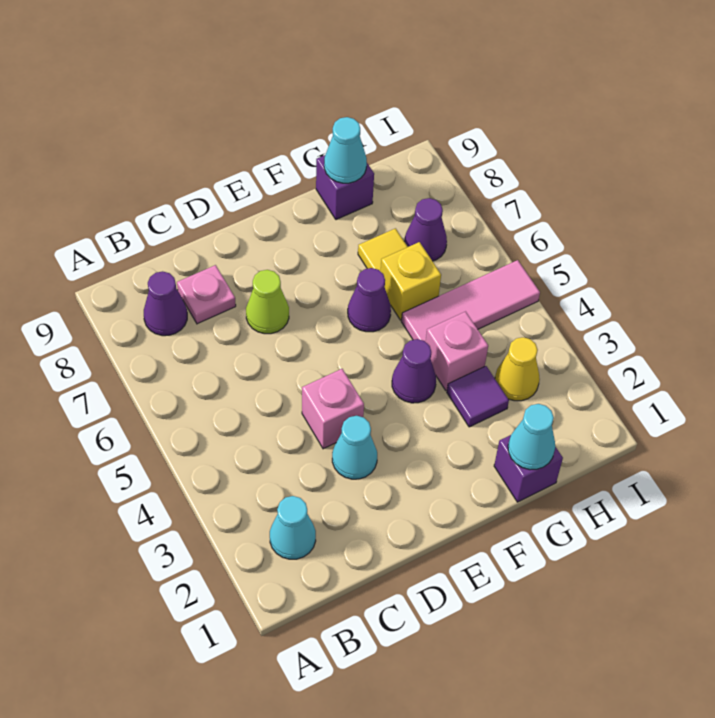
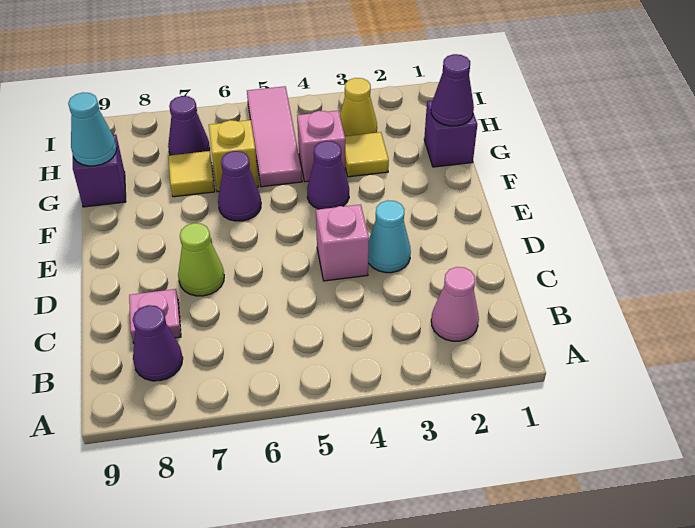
cyan cone B2 level 1 -> pink cone B2 level 1
cyan cone G1 level 2 -> purple cone G1 level 2
purple tile G3 level 1 -> yellow tile G3 level 1

